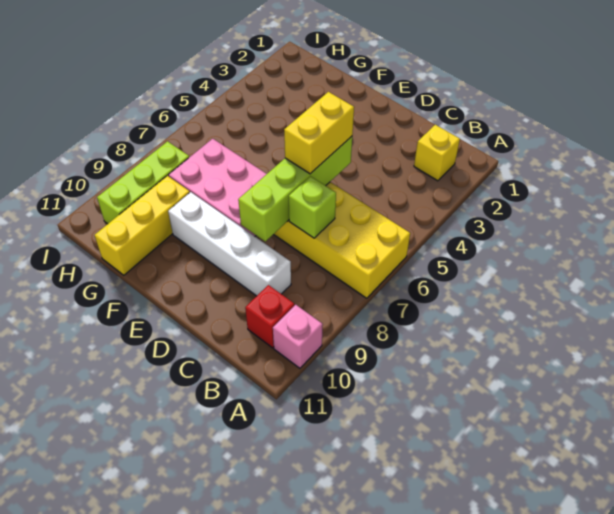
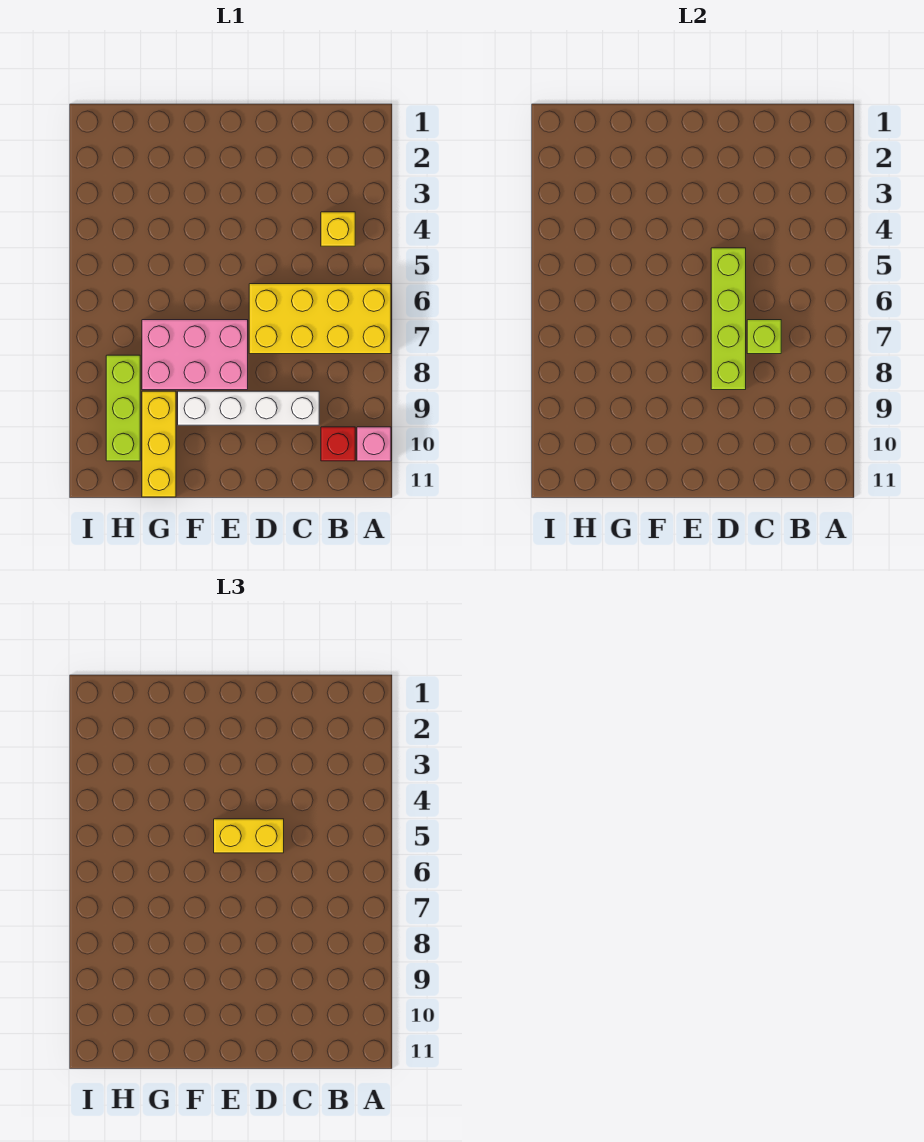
yellow brick B2 level 1 -> yellow brick B4 level 1
yellow brick D5:D6 level 3 -> yellow brick D5:E5 level 3

